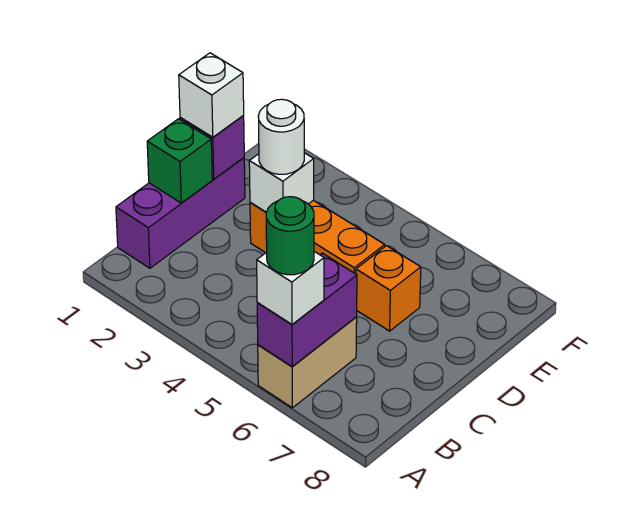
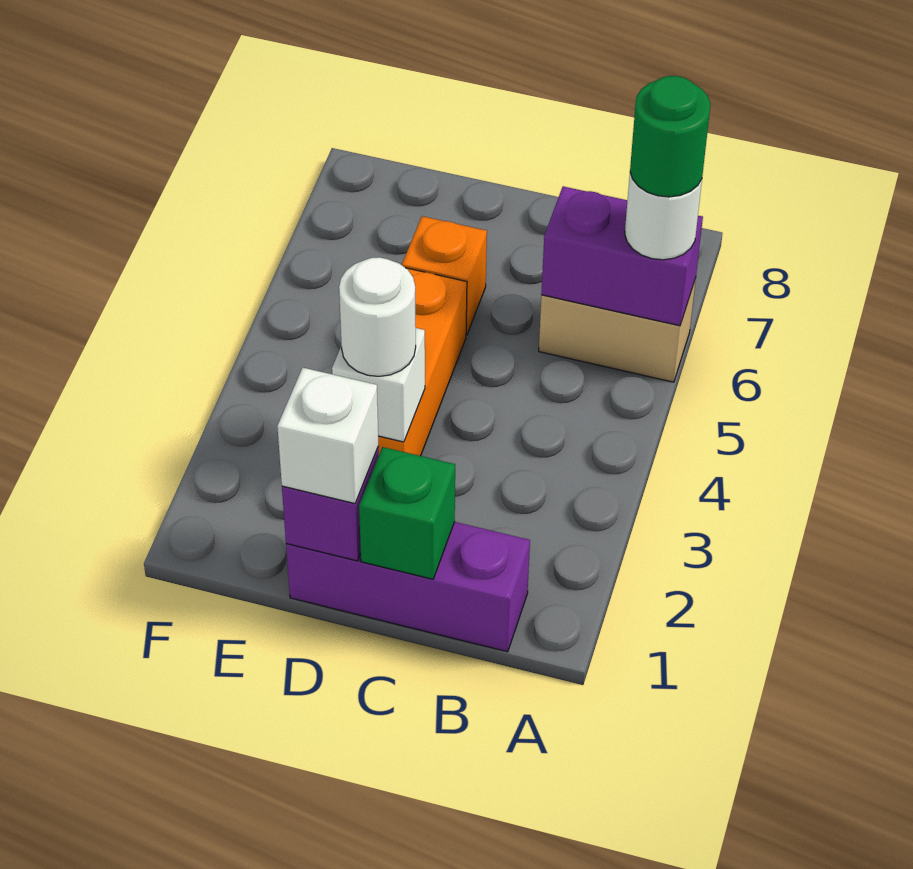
white brick A6 level 3 -> white round brick A6 level 3

